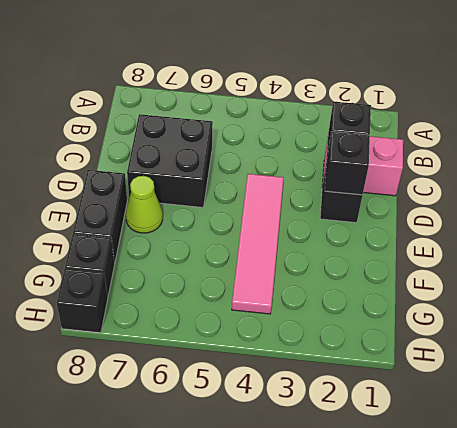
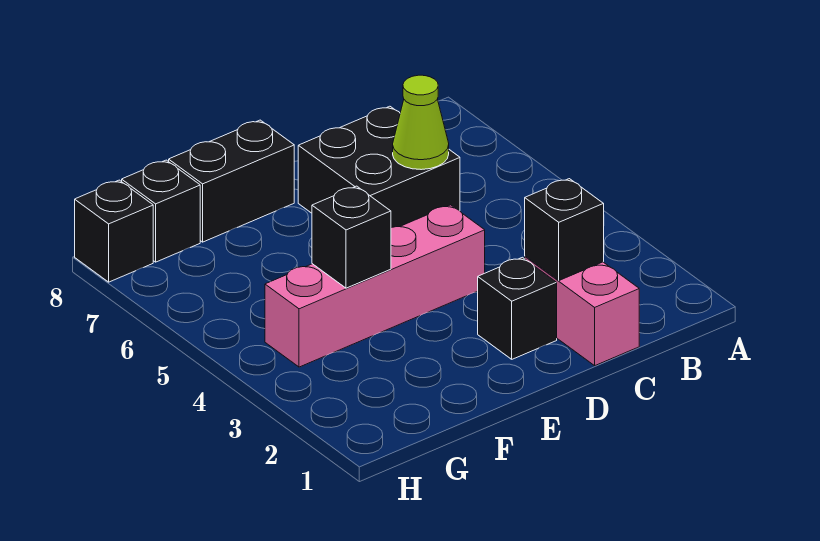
black brick D2 level 2 -> black brick F4 level 2
pink tile D4:G4 level 1 -> pink brick D4:G4 level 1
lime cone E7 level 1 -> lime cone C6 level 2

